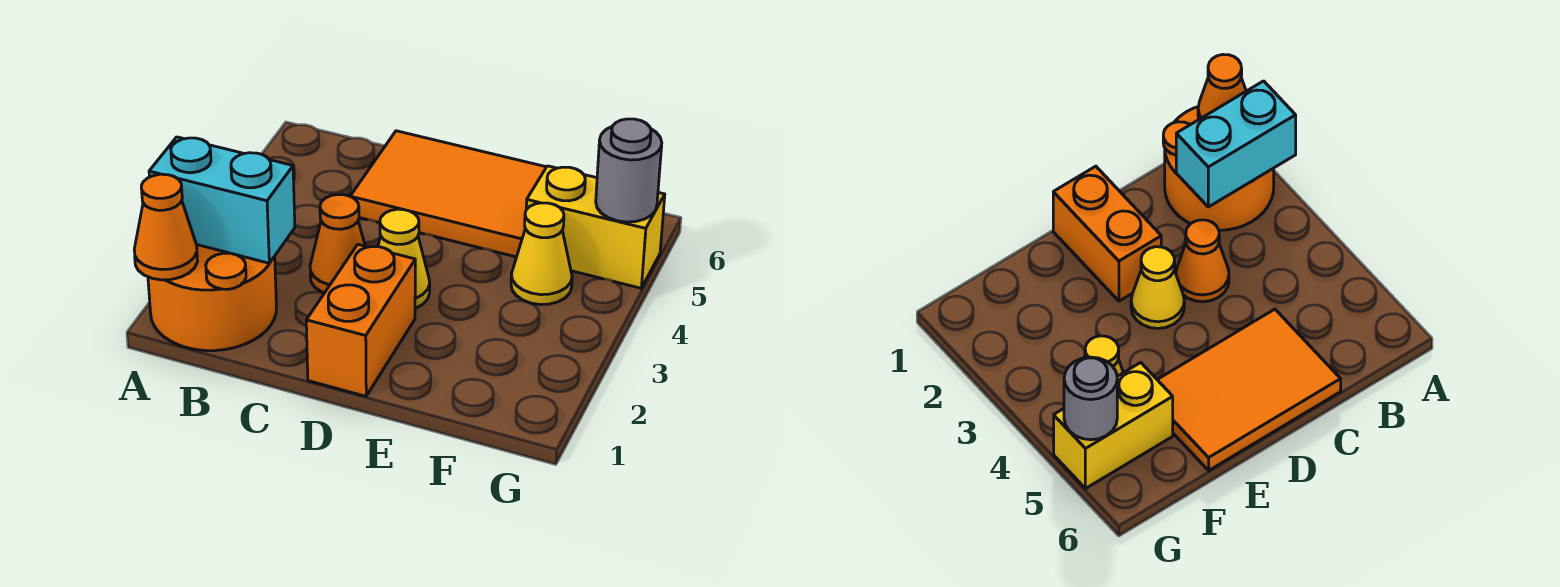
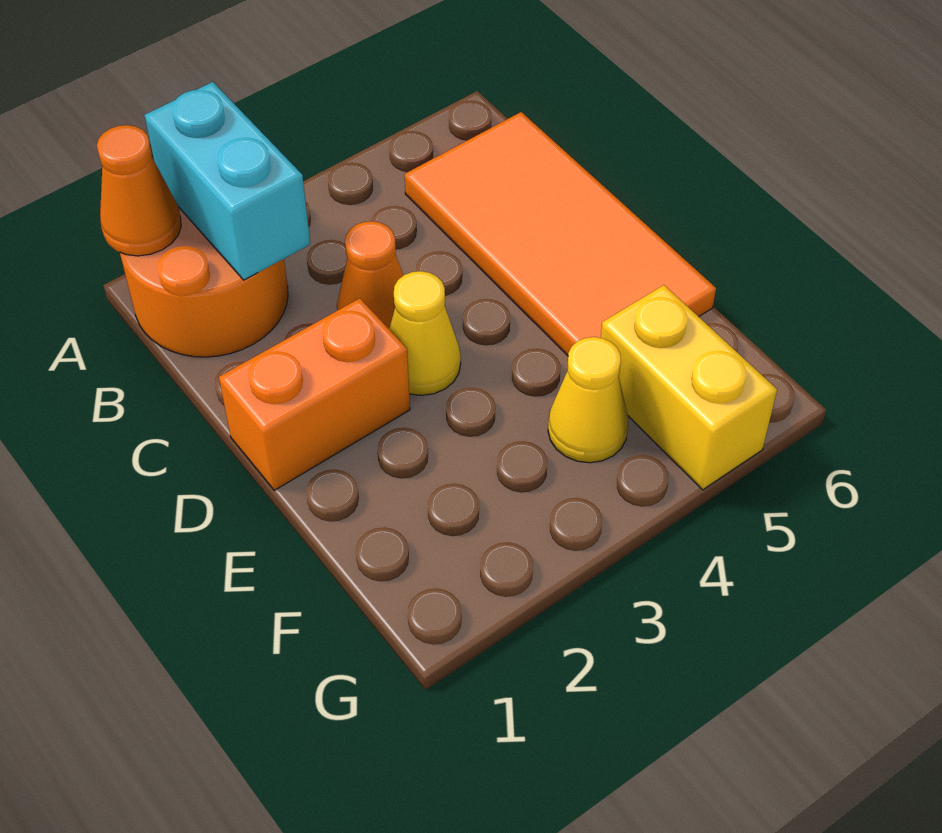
orange tile C5:E6 level 1 -> orange tile B5:E6 level 1
grey round brick G5 level 2 -> none

